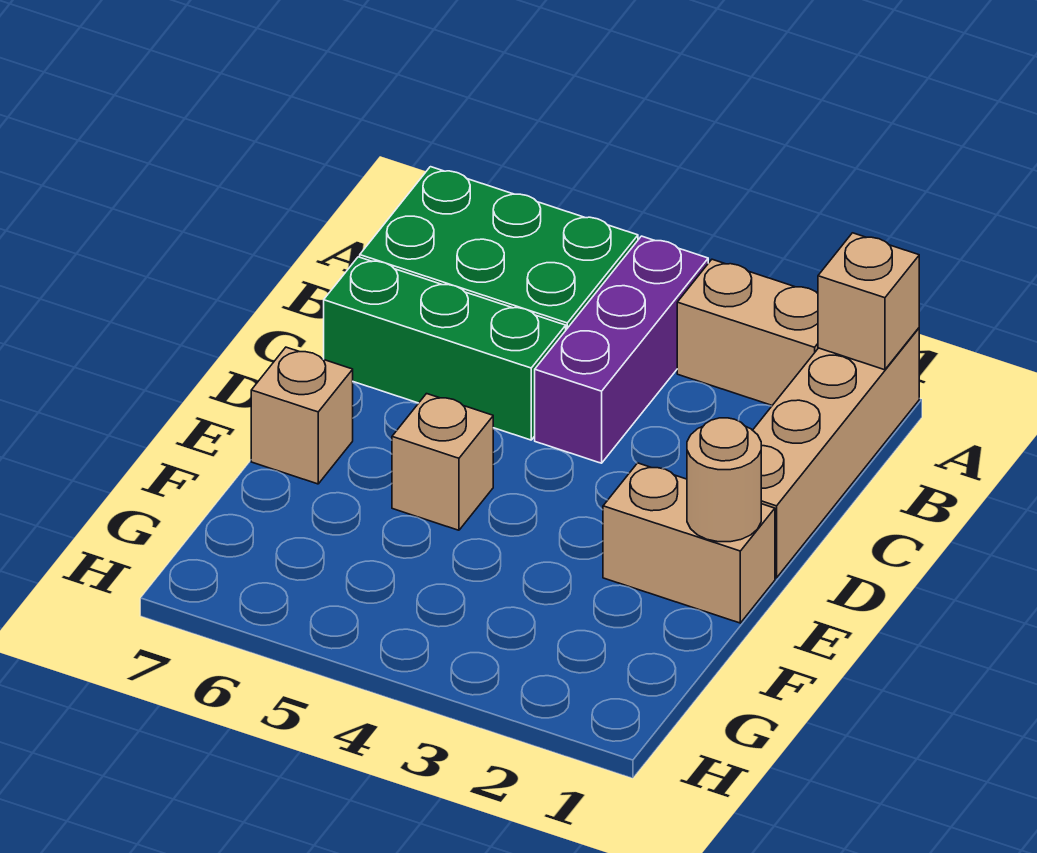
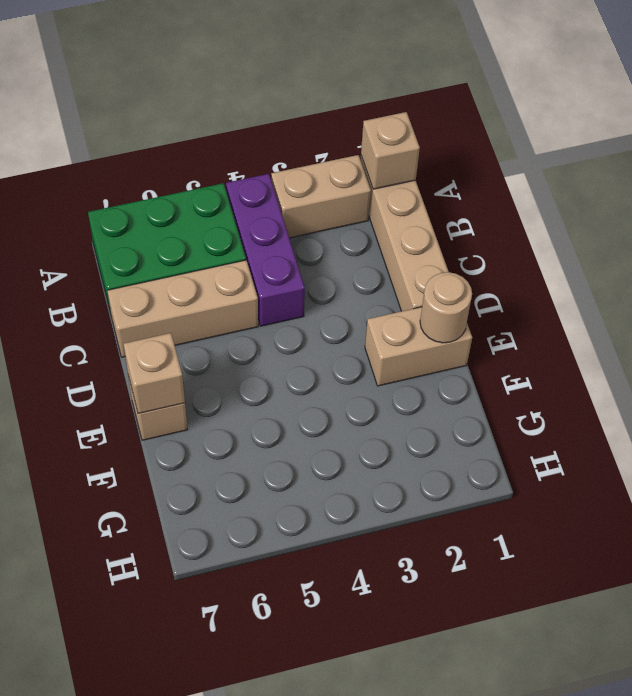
green brick C5:C7 level 1 -> tan brick C5:C7 level 1
tan brick E5 level 1 -> tan brick E7 level 2

